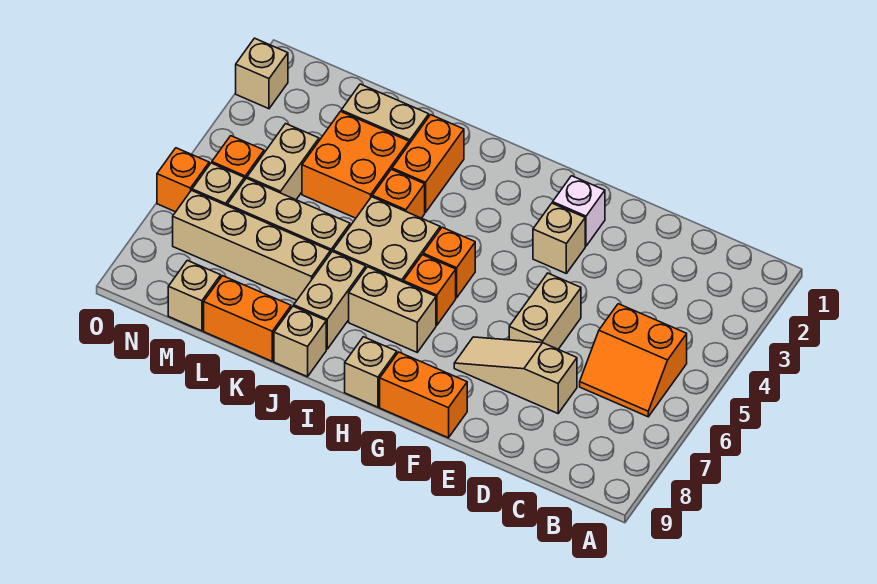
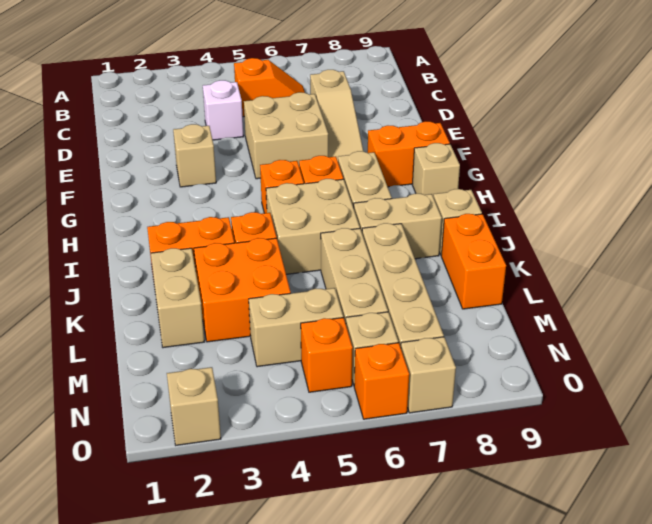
orange slope B5:C6 level 1 top 5 -> orange slope C5:C6 level 1 top 5
tan brick E5:E6 level 1 -> tan brick E5:F6 level 1
white brick F2 level 1 -> white brick D4 level 1
orange brick F9:G9 level 1 -> orange brick G8:G9 level 1
tan brick M9 level 1 -> tan brick O7 level 1

